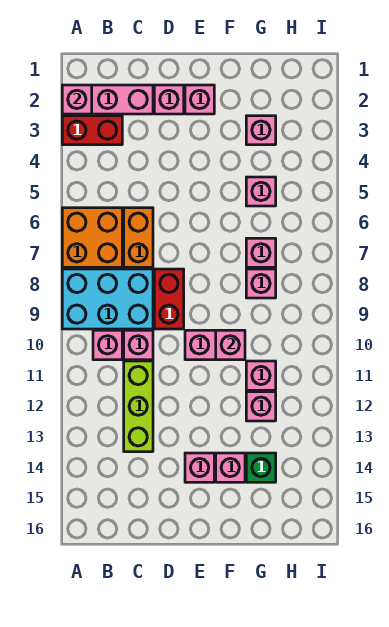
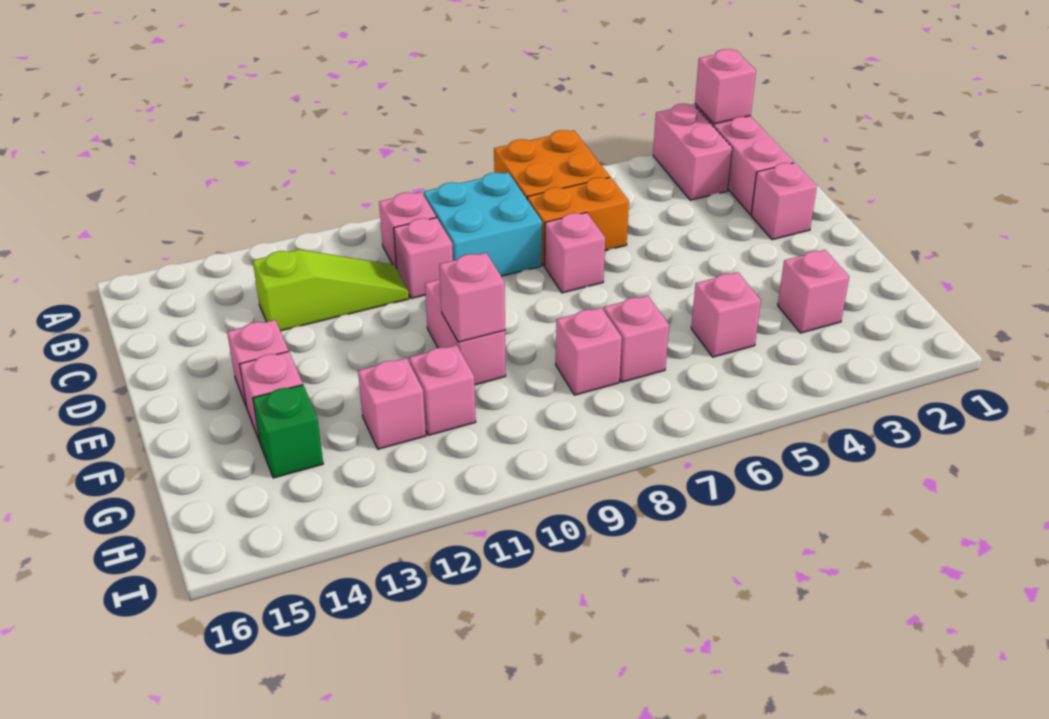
red brick A3:B3 level 1 -> pink brick A3:B3 level 1
cyan brick A8:C9 level 1 -> cyan brick B8:C9 level 1
lime brick C11:C13 level 1 -> lime slope C11:C13 level 1 top 13
red brick D8:D9 level 1 -> none
pink brick E2 level 1 -> pink brick D7 level 1

